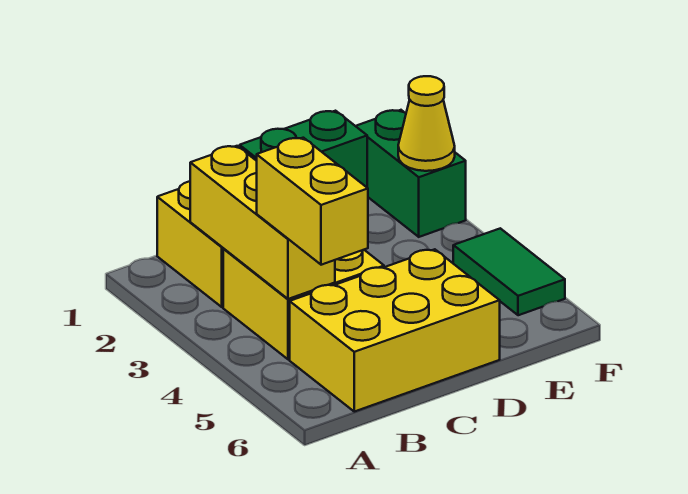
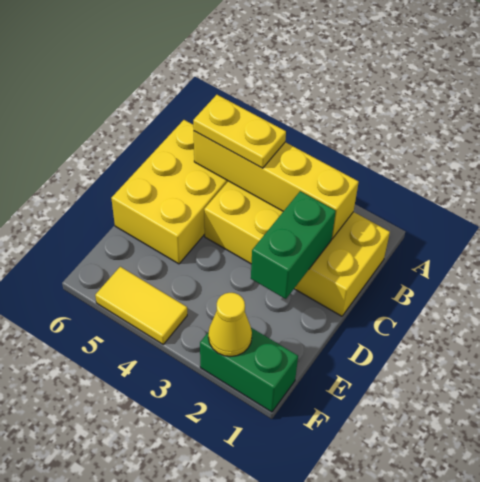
yellow brick B2:B4 level 2 -> yellow brick B2:B5 level 2
yellow brick B4:B5 level 3 -> yellow plate B4:B5 level 3
green tile F4:F5 level 1 -> yellow tile F4:F5 level 1

